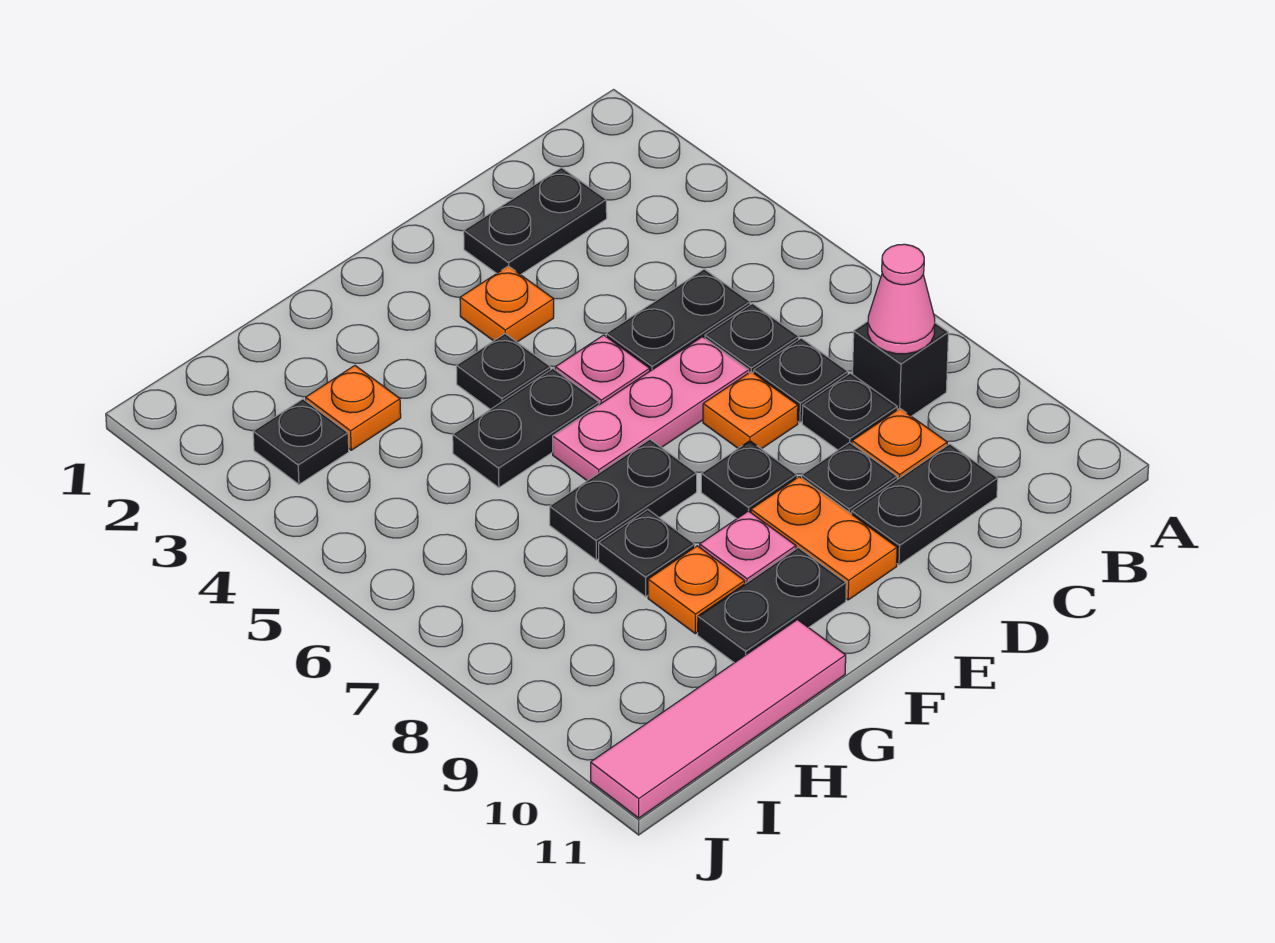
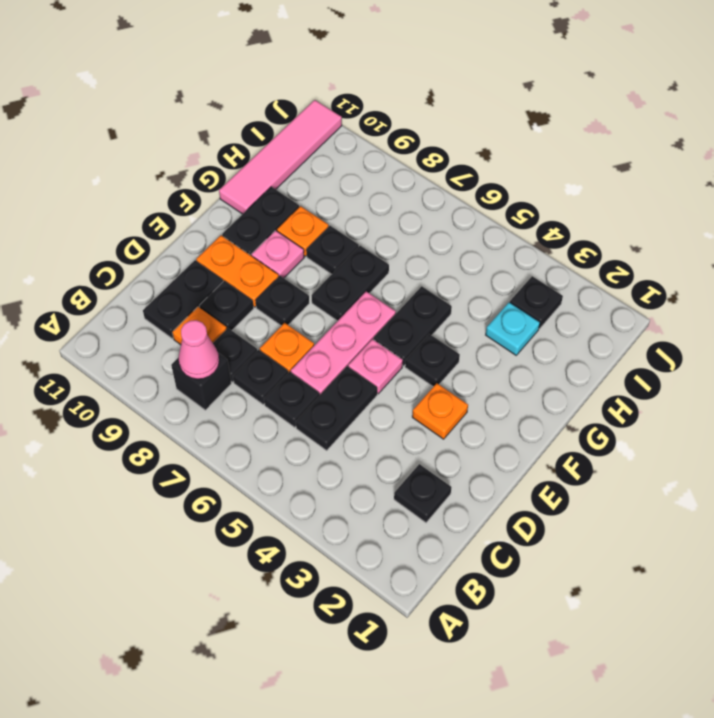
black plate C2:D2 level 1 -> black plate C2 level 1
orange plate H3 level 1 -> cyan plate H3 level 1

